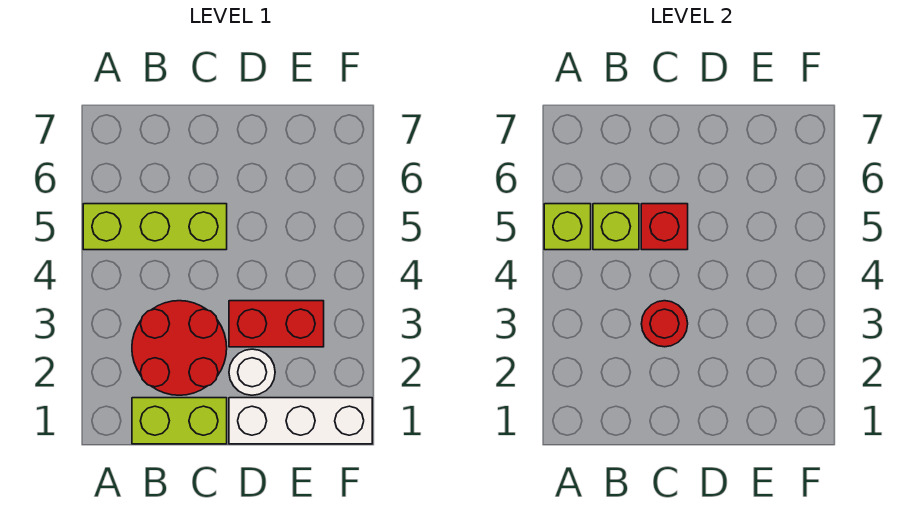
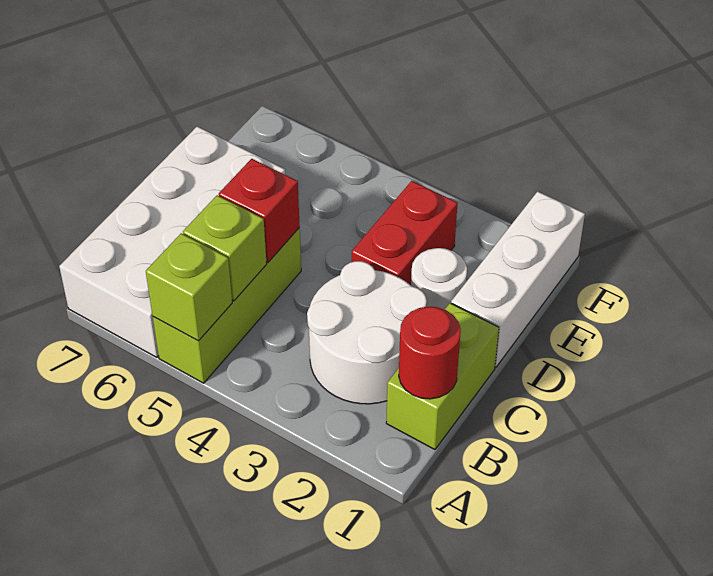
none -> white brick A6:D7 level 1
red round brick B2:C3 level 1 -> white round brick B2:C3 level 1
red round brick C3 level 2 -> red round brick B1 level 2

